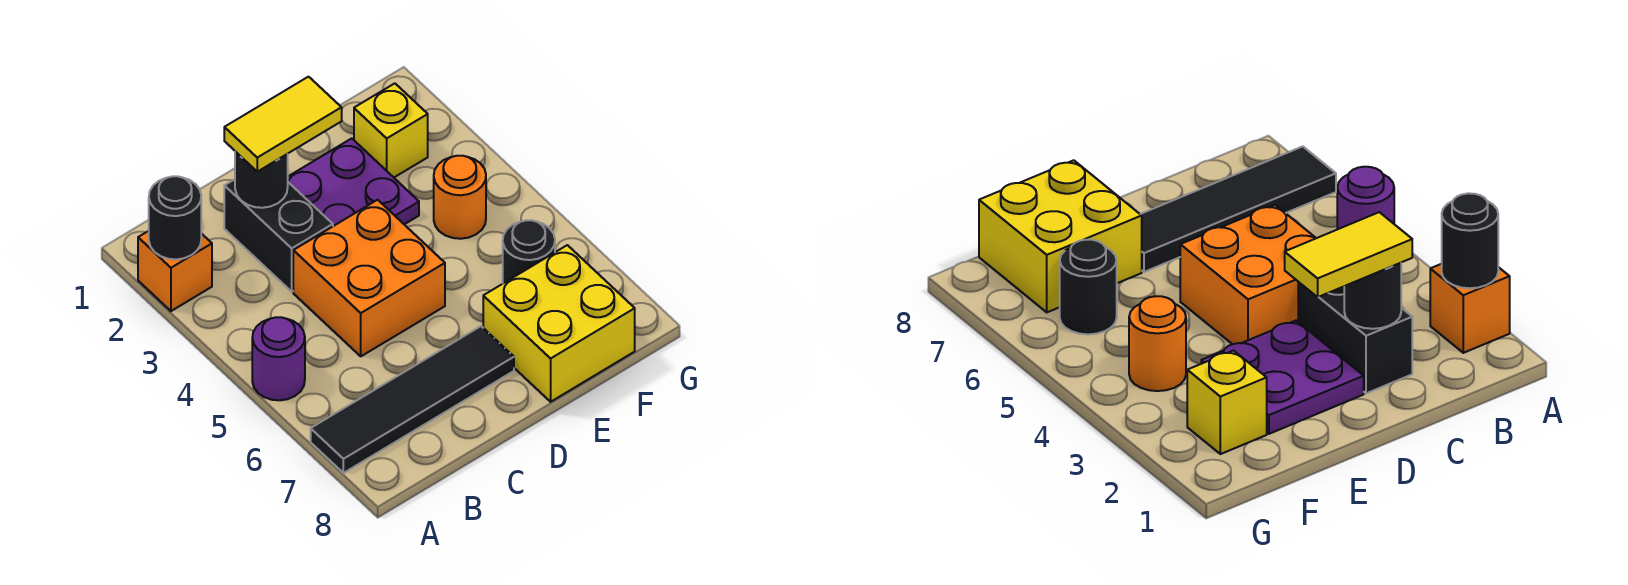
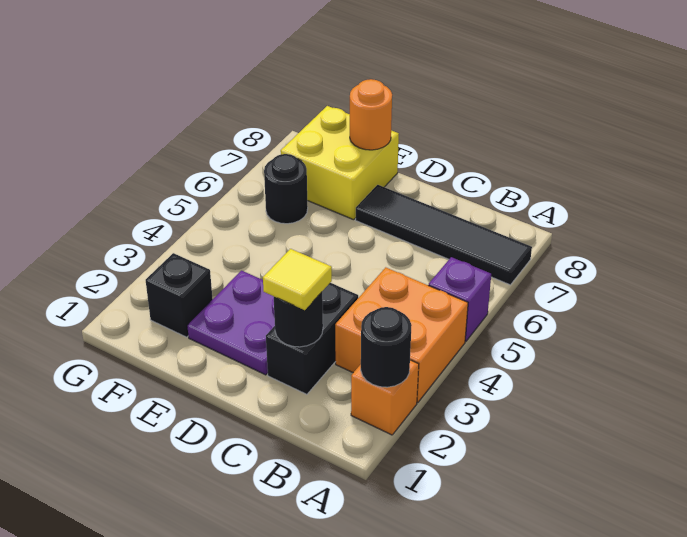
purple round brick A5 level 1 -> purple brick A5 level 1
yellow tile C2:D2 level 3 -> yellow tile C2 level 3
orange brick C4:D5 level 1 -> orange brick A3:B4 level 1
yellow brick F2 level 1 -> black brick F2 level 1
orange round brick F4 level 1 -> orange round brick E8 level 2

